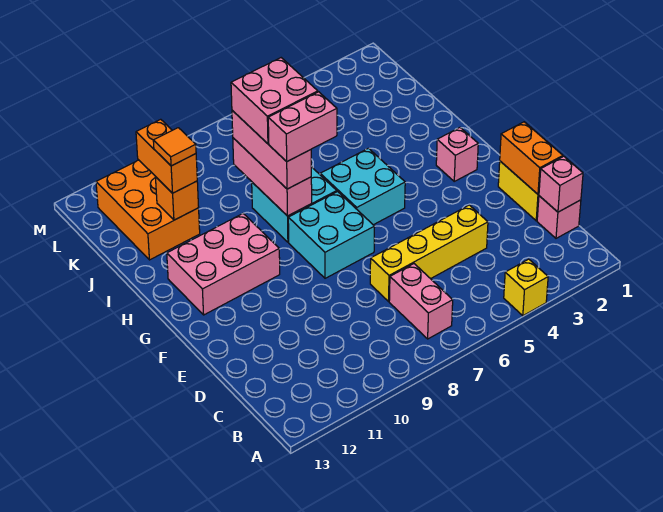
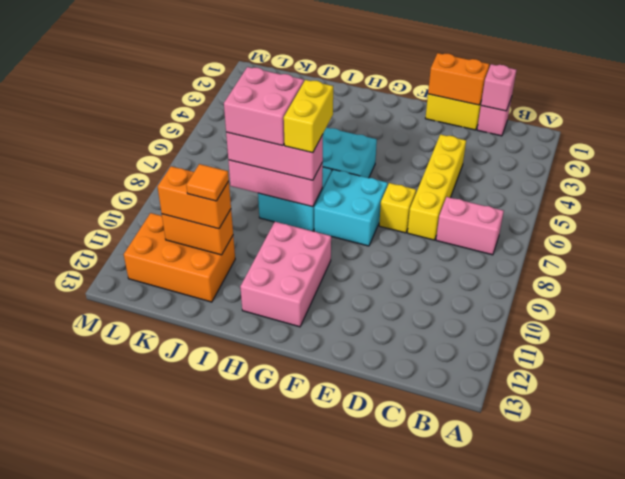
yellow brick A4 level 1 -> yellow brick E7 level 1
pink brick G2 level 1 -> none
pink brick H7:H8 level 4 -> yellow brick H7:H8 level 4
orange brick J11 level 2 -> orange brick J11:K11 level 2

